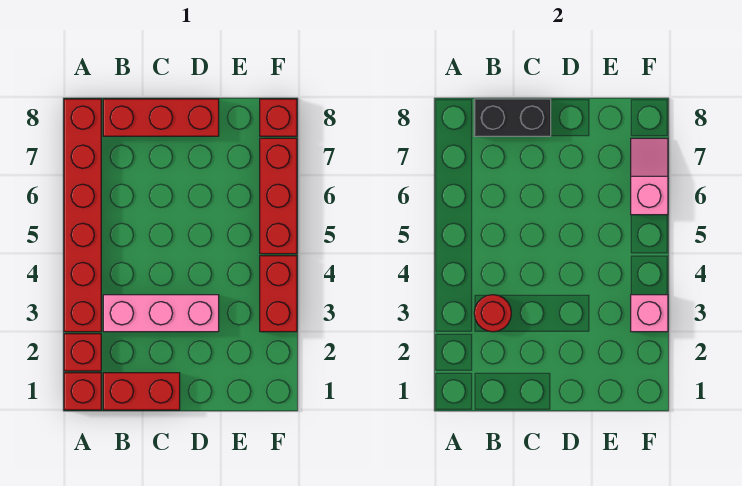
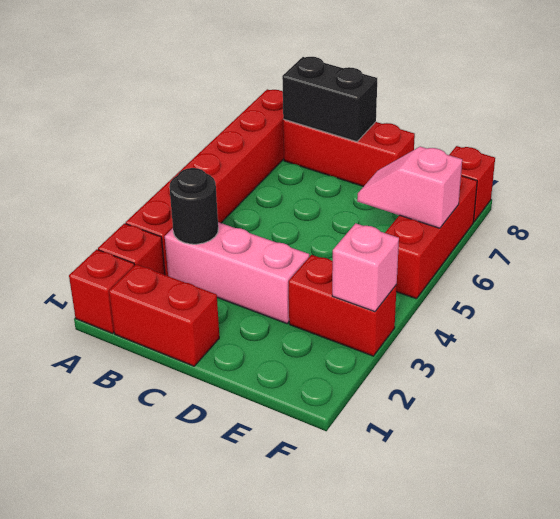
red round brick B3 level 2 -> black round brick B3 level 2
red brick F3:F4 level 1 -> red brick E3:F3 level 1
pink slope F6:F7 level 2 top 6 -> pink slope E6:F6 level 2 top F

